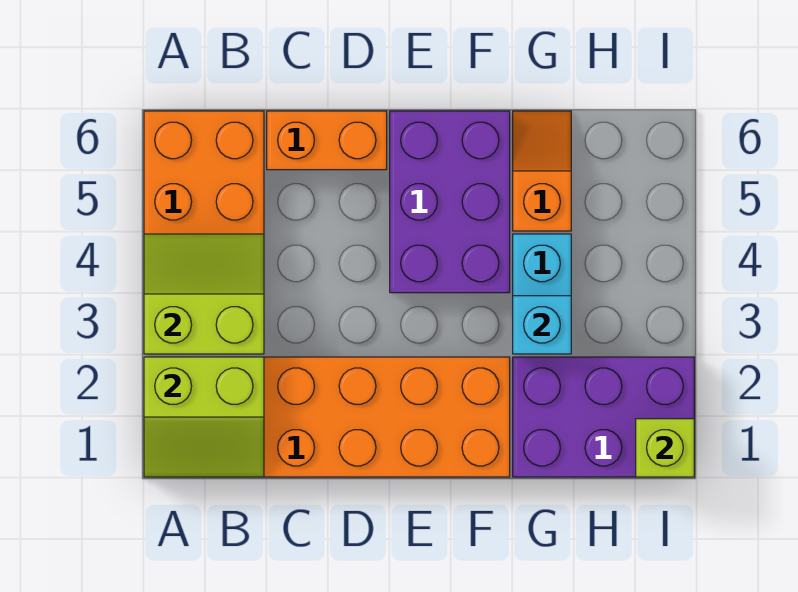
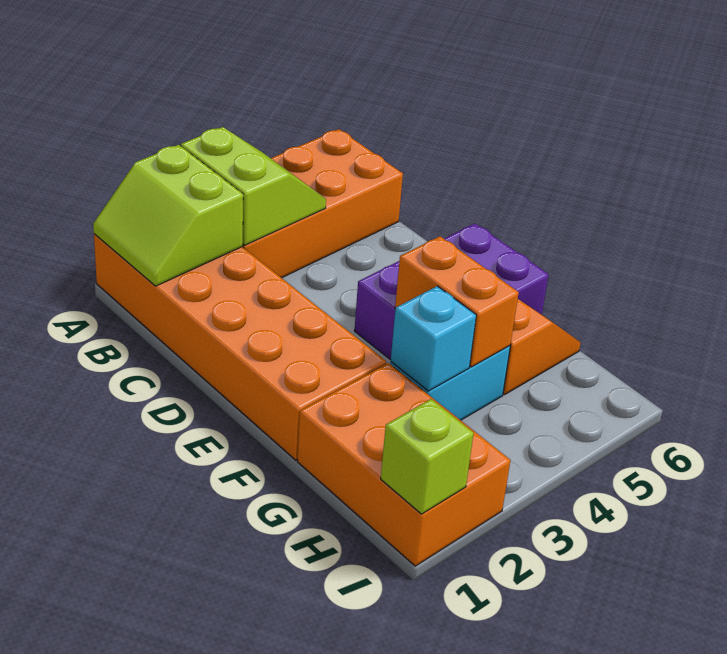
orange brick C6:D6 level 1 -> orange brick F4:G4 level 2
purple brick G1:I2 level 1 -> orange brick G1:I2 level 1

